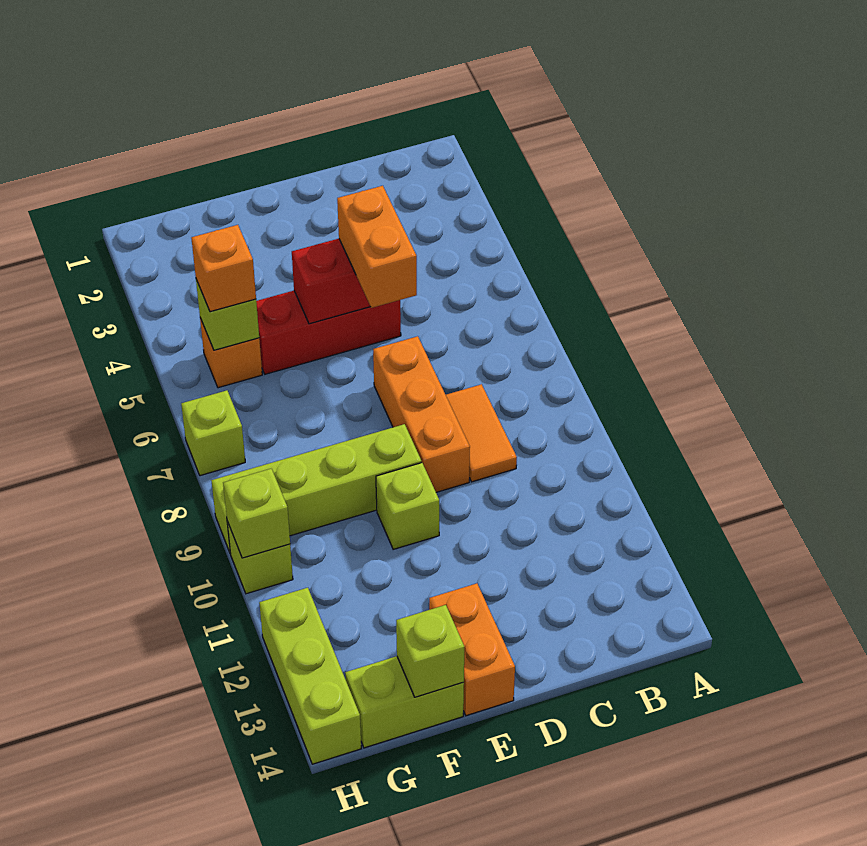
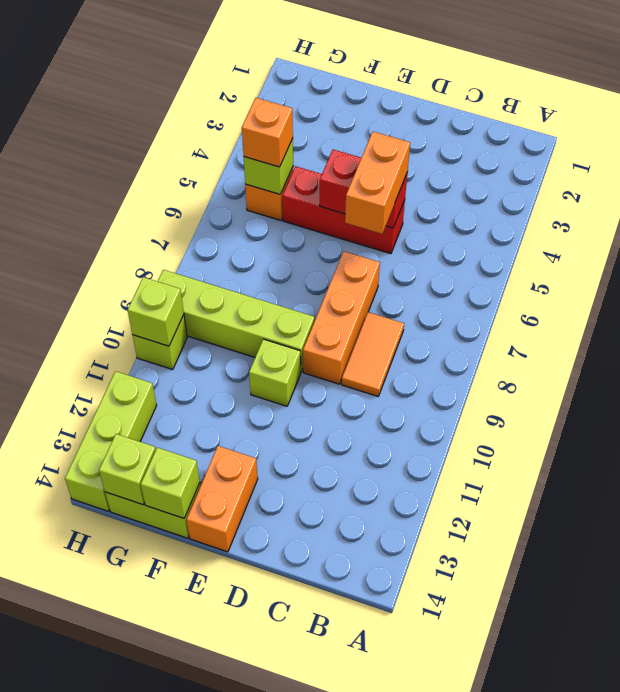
lime brick H7 level 1 -> lime brick G14 level 2

